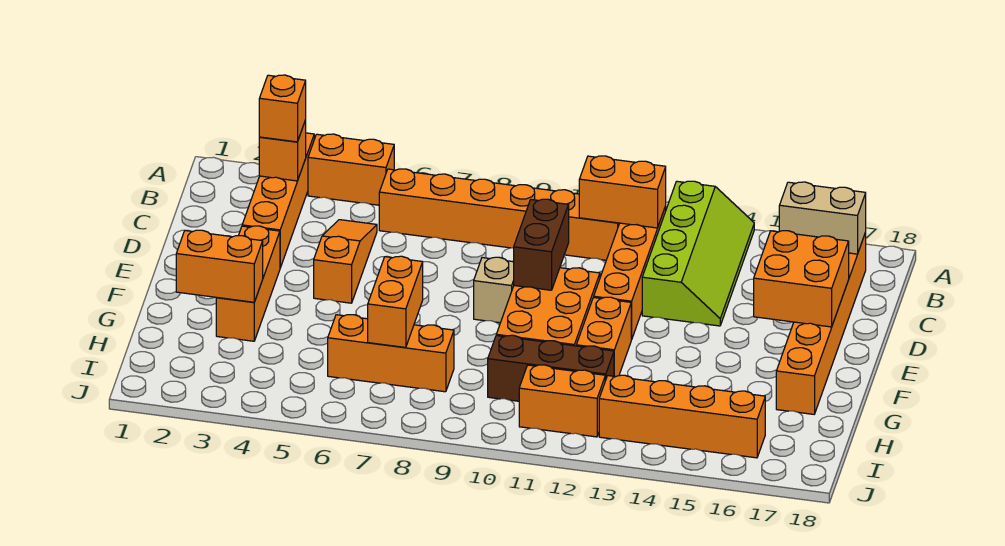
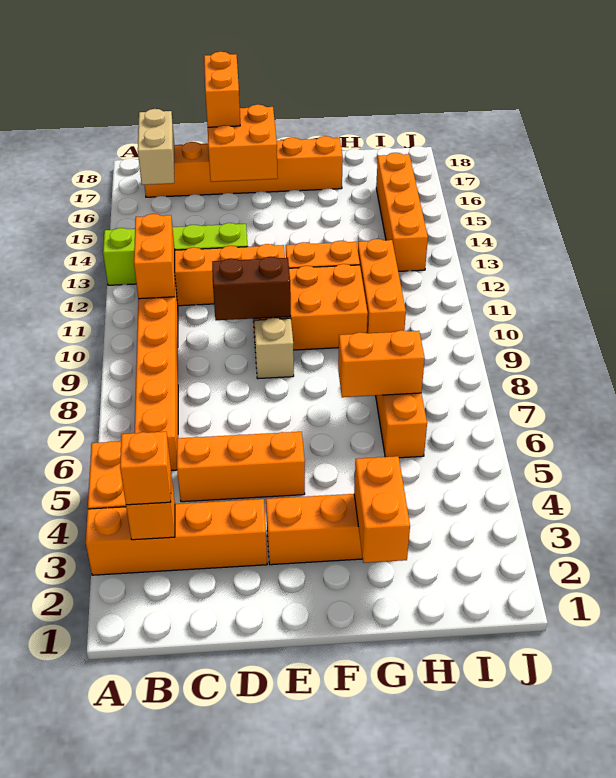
orange slope C5:E5 level 1 top E -> orange brick C5:E5 level 1
brown brick H10:H12 level 1 -> orange brick H10:H12 level 1
orange brick I11:I12 level 1 -> orange brick D17:D18 level 3

